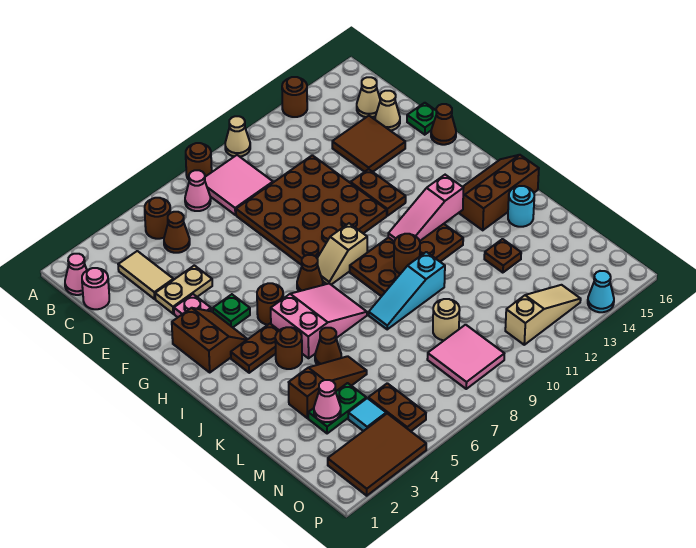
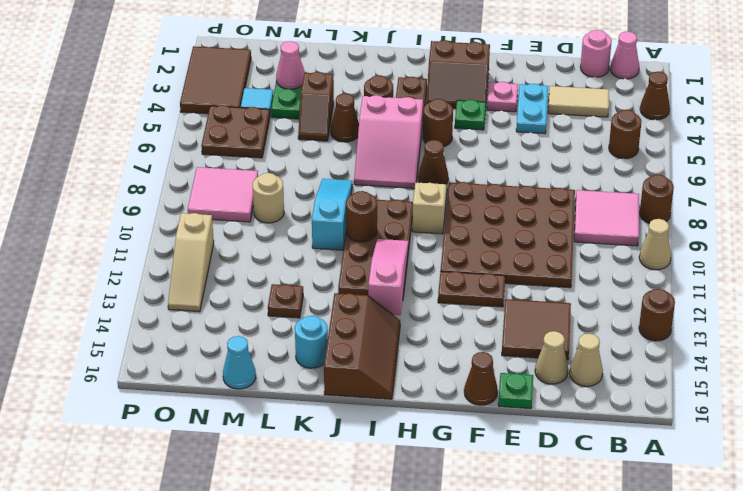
pink cone B7 level 1 -> none
brown cone C5 level 1 -> brown cone A3 level 1
tan plate E3:E4 level 1 -> cyan plate E3:E4 level 1
brown slope L3:L5 level 1 top 3 -> brown slope L4:L5 level 1 top 4
brown plate N5:O5 level 1 -> brown plate N5:O6 level 1
cyan cone P14 level 1 -> cyan cone M16 level 1

